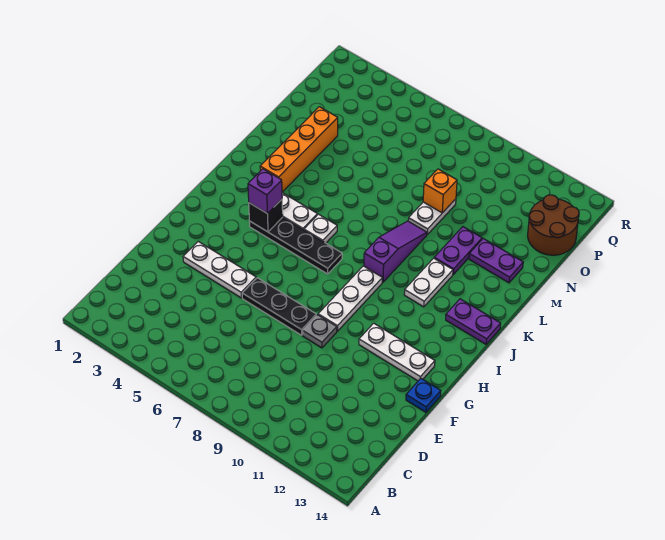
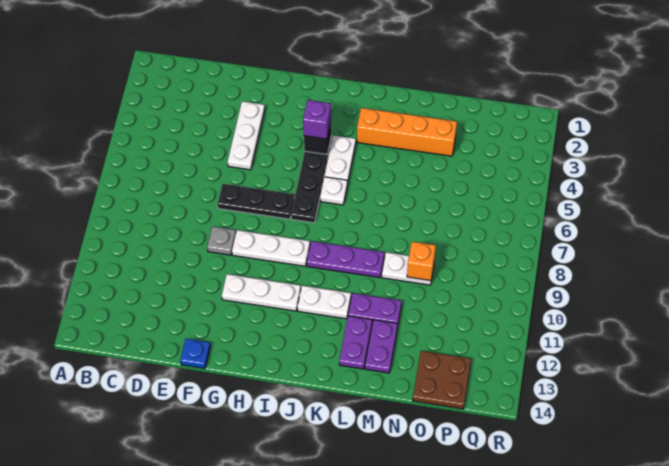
black plate F6:F8 level 1 -> black plate F7:H7 level 1
white plate G11:G13 level 1 -> white plate G11:I11 level 1
purple slope J9:L9 level 1 top J -> purple plate J9:L9 level 1
purple plate J13:J14 level 1 -> purple plate L12:L13 level 1
brown round brick O13:P14 level 1 -> brown plate O13:P14 level 1

